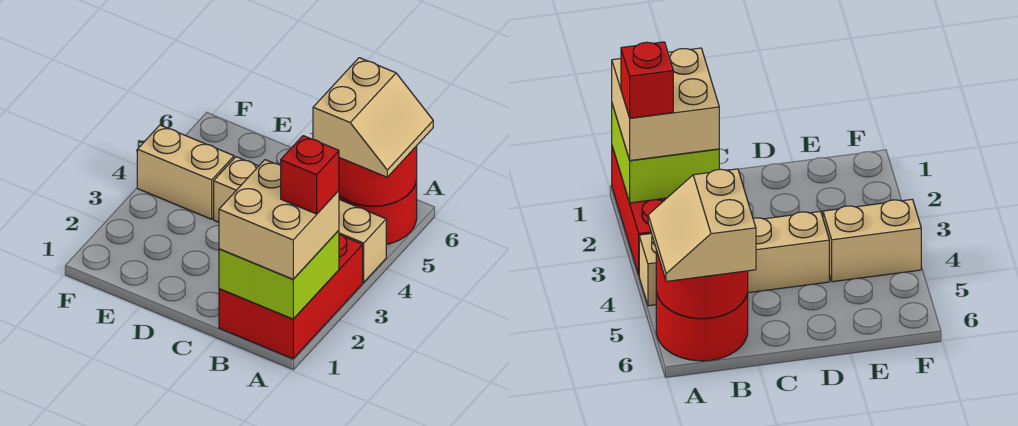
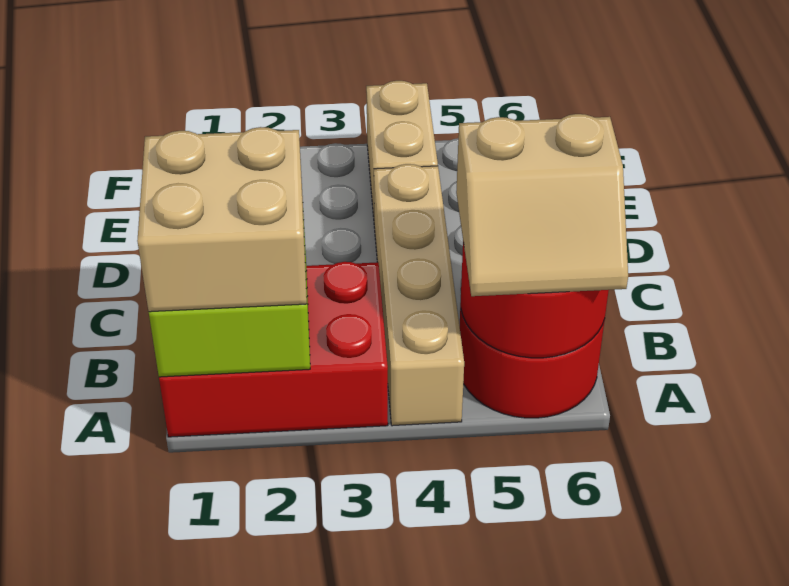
red brick A2 level 4 -> none

